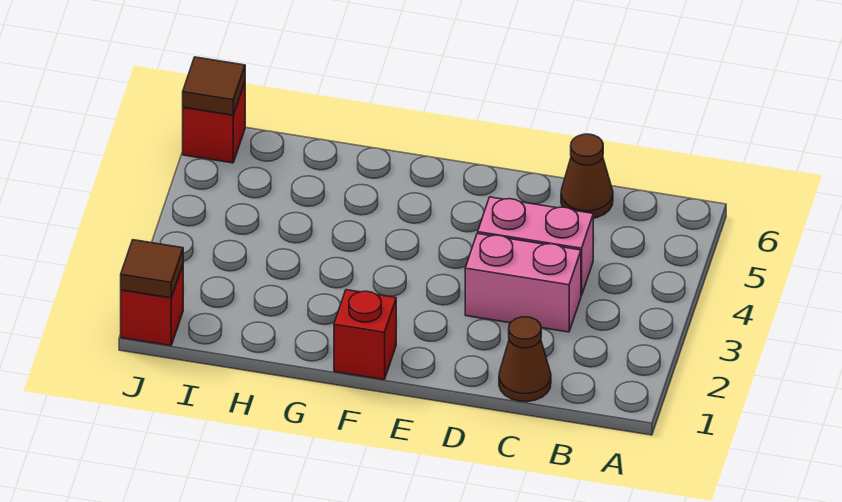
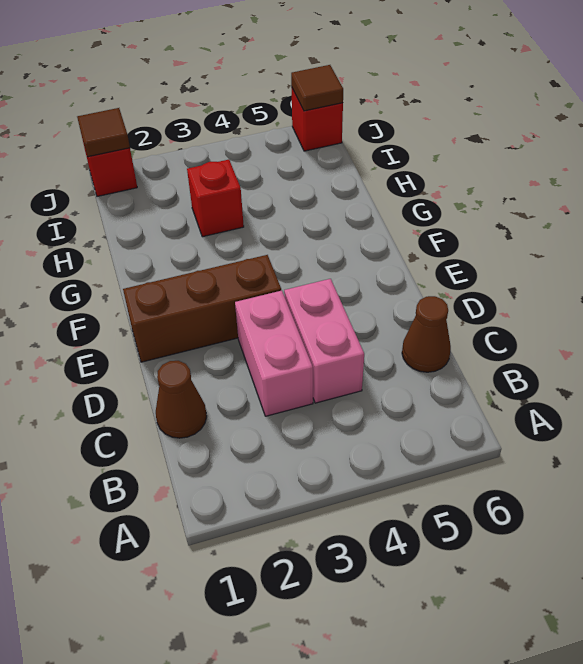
none -> brown brick E1:E3 level 1
red brick F1 level 1 -> red brick H3 level 1

